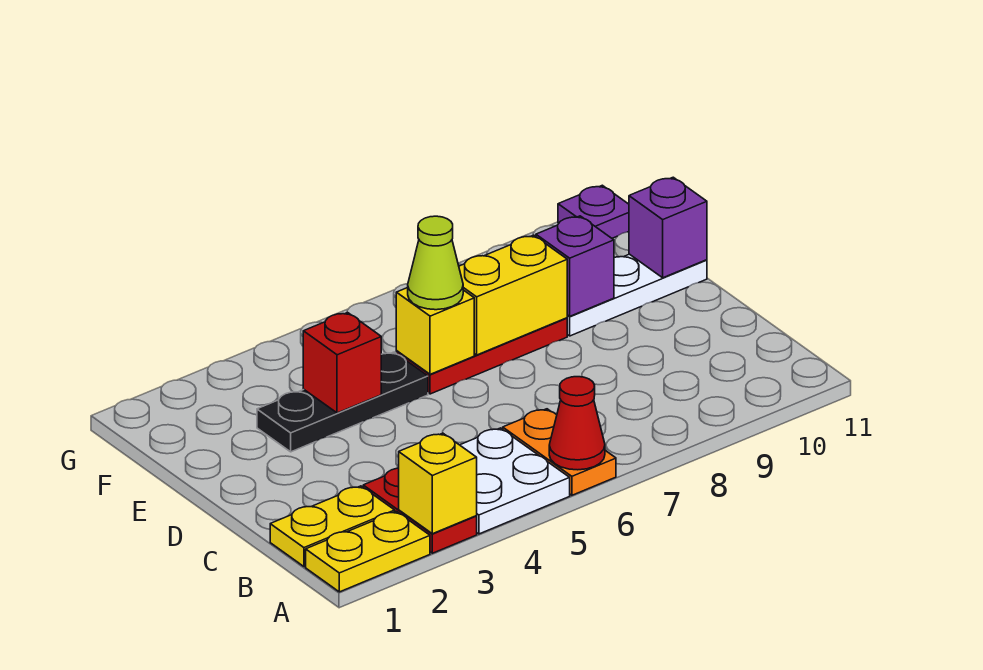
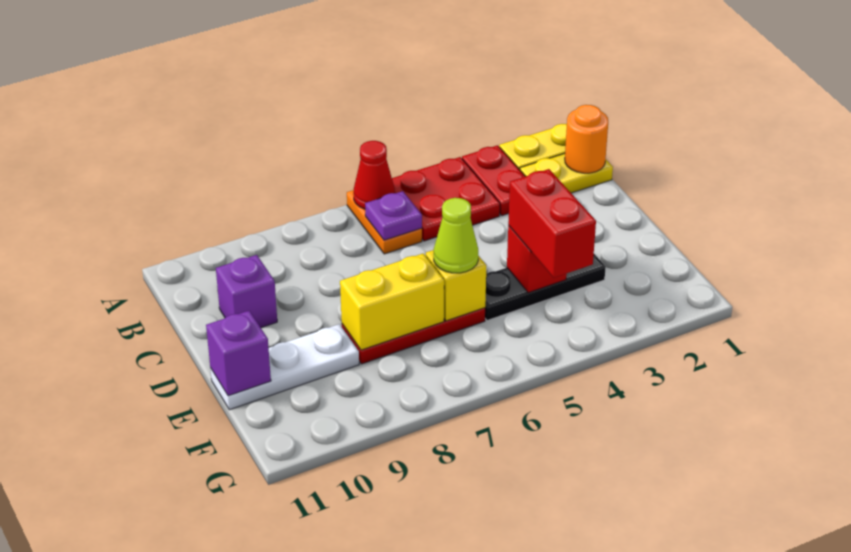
yellow brick A3 level 2 -> none
white plate A4:B5 level 1 -> red plate A4:B5 level 1
none -> orange round brick B1 level 2
none -> red brick E4:F4 level 3
purple brick E9 level 2 -> purple brick C10 level 1
purple plate G11 level 1 -> purple plate B6 level 2

